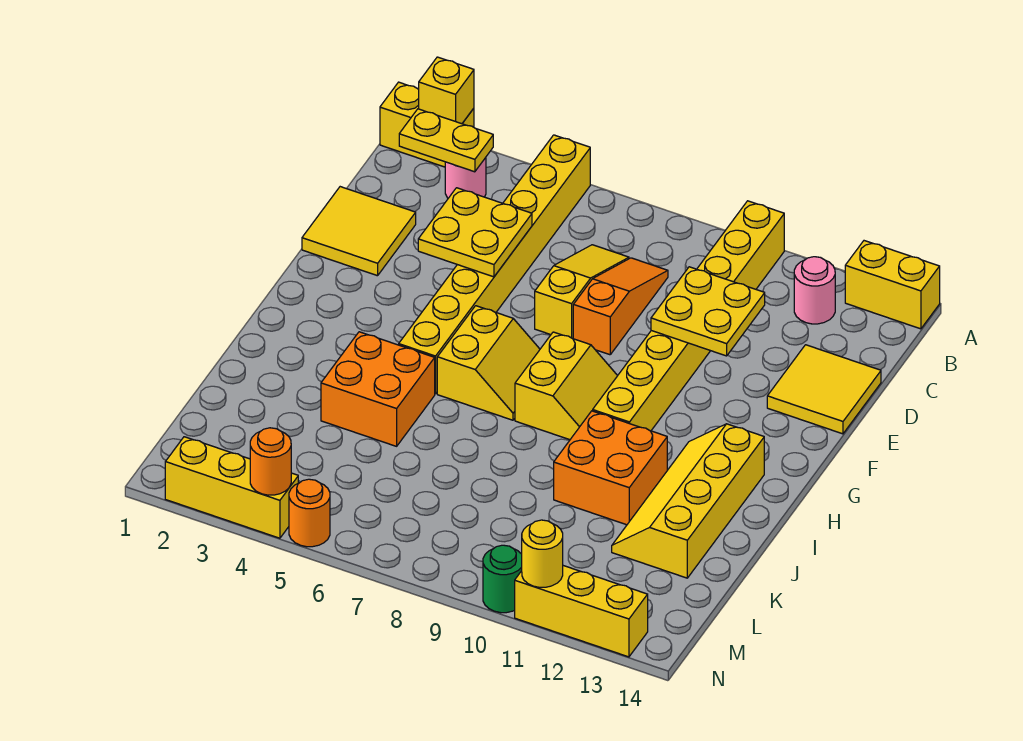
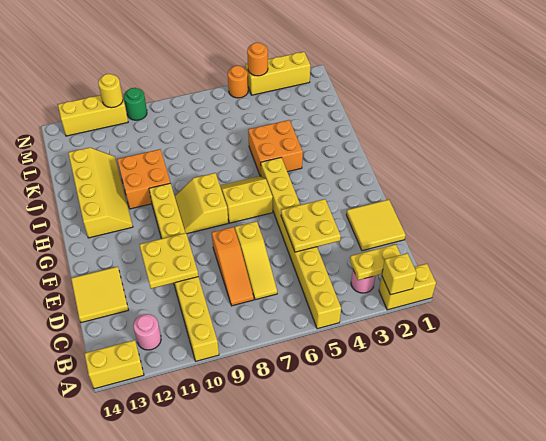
yellow slope G6:H7 level 1 top 6 -> yellow slope G6:H7 level 1 top G

